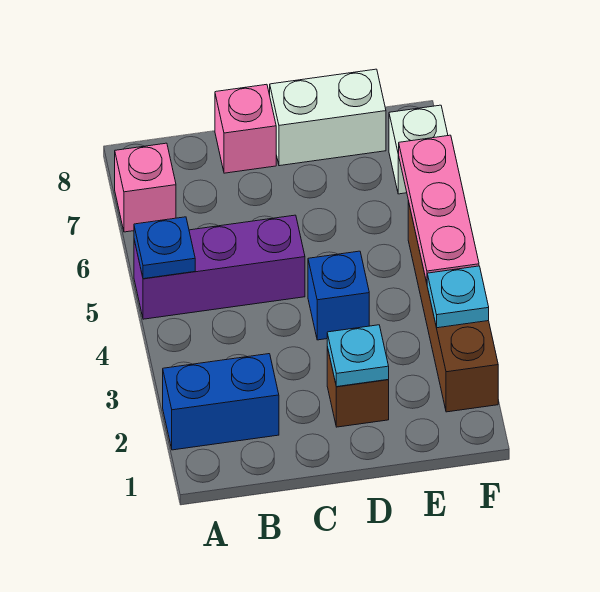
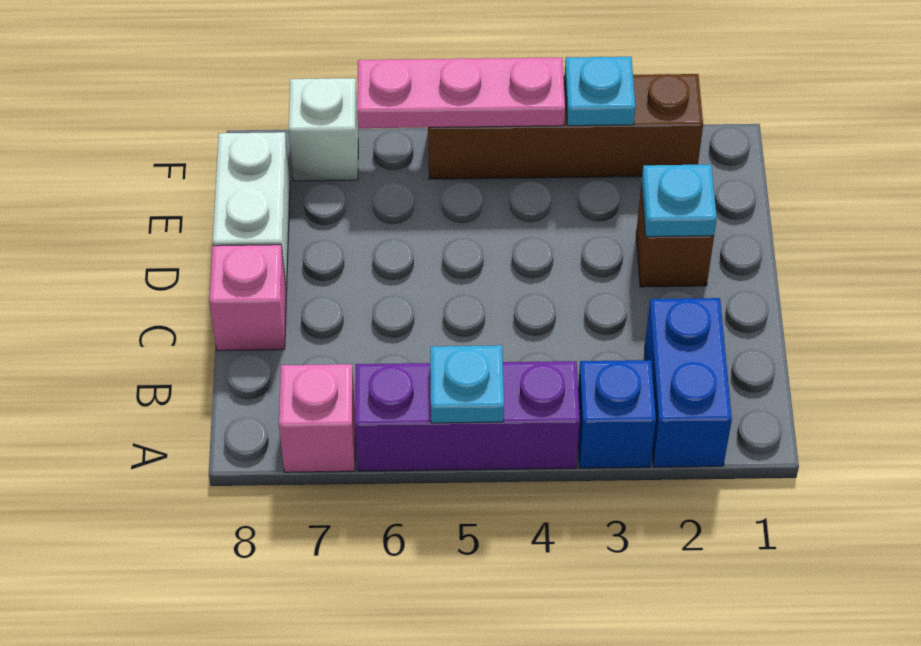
purple brick A5:C5 level 1 -> purple brick A4:A6 level 1
blue plate A5 level 2 -> cyan plate A5 level 2
blue brick D4 level 1 -> blue brick A3 level 1

